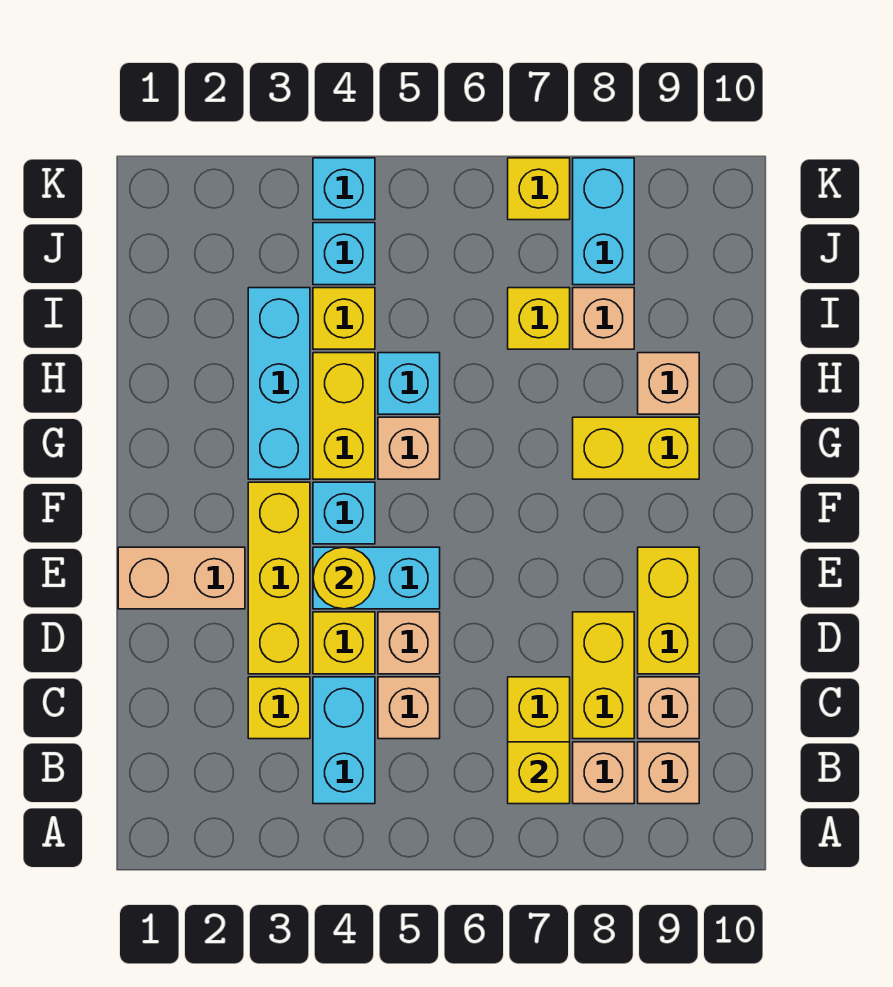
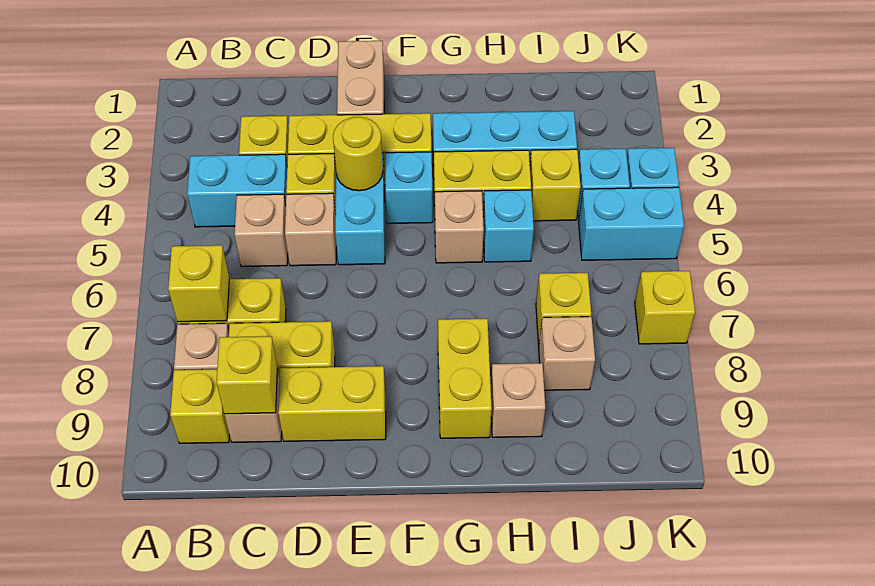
tan brick B9 level 1 -> yellow brick B9 level 1
none -> yellow brick C9 level 2
cyan brick J8:K8 level 1 -> cyan brick J5:K5 level 1

